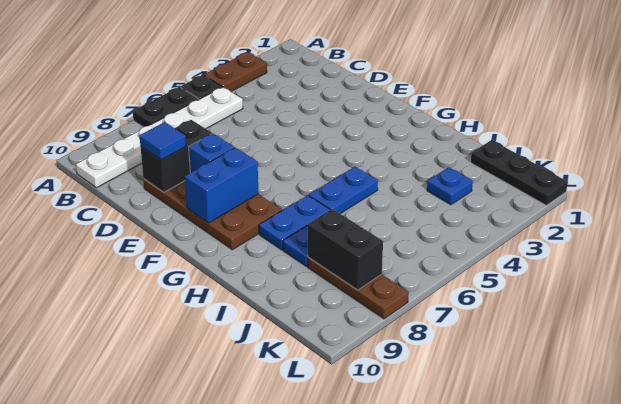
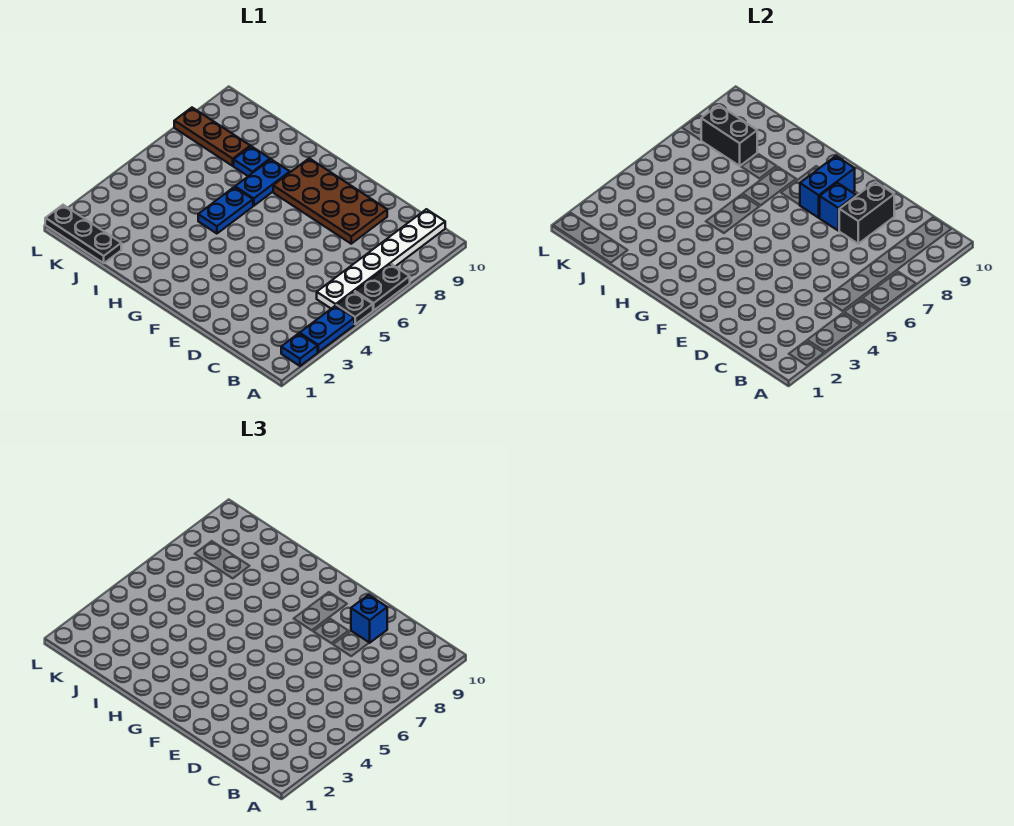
brown plate A3:A4 level 1 -> blue plate A3:A4 level 1
blue tile D9 level 3 -> blue brick D9 level 3
blue plate J3 level 1 -> blue plate A2 level 1

